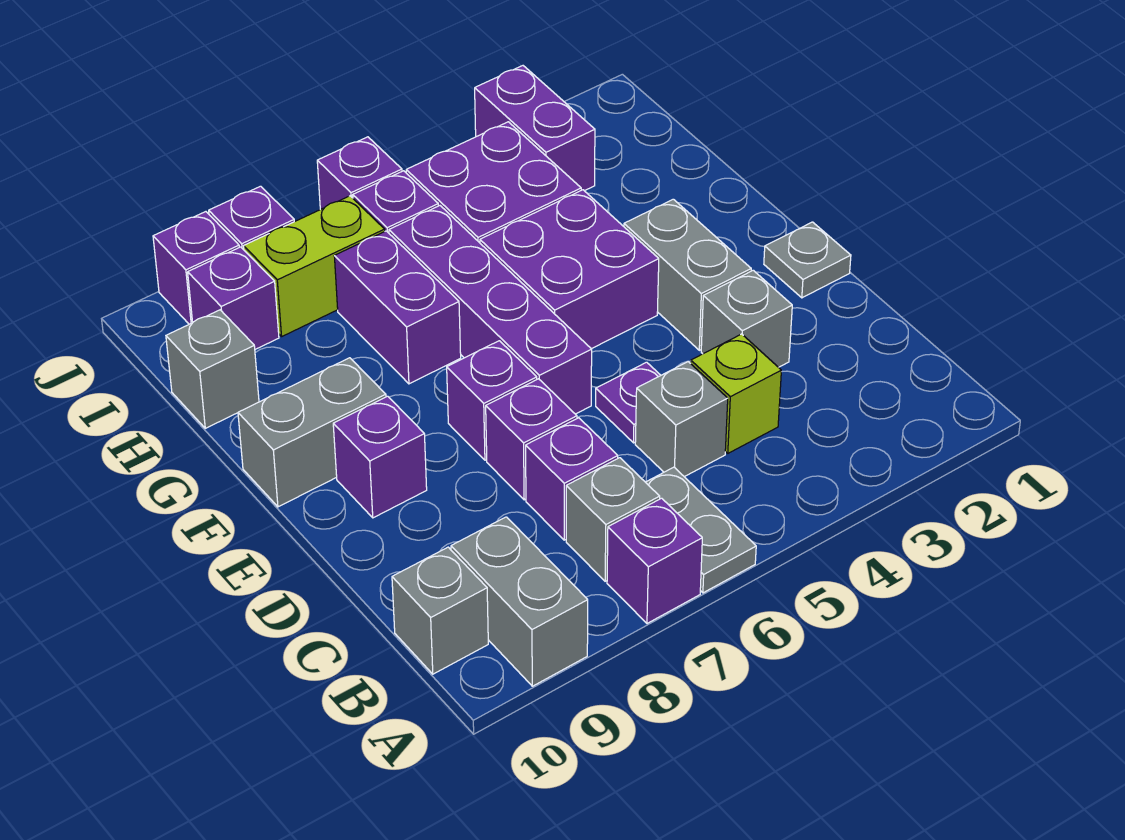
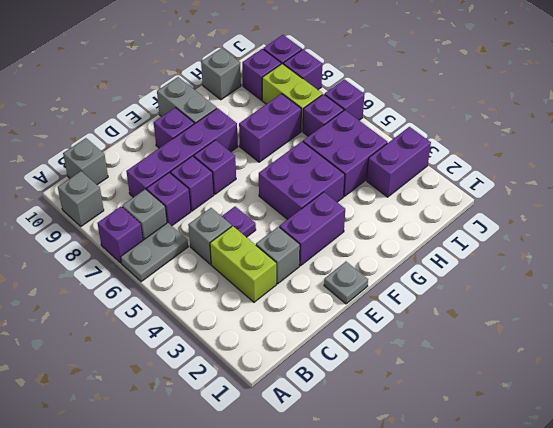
grey brick A9:B9 level 1 -> grey brick A9 level 1
lime brick C4 level 1 -> lime brick C3:C4 level 1
grey brick E3:F3 level 1 -> purple brick E3:F3 level 1
purple brick E6:H6 level 1 -> purple brick C8:F8 level 1

